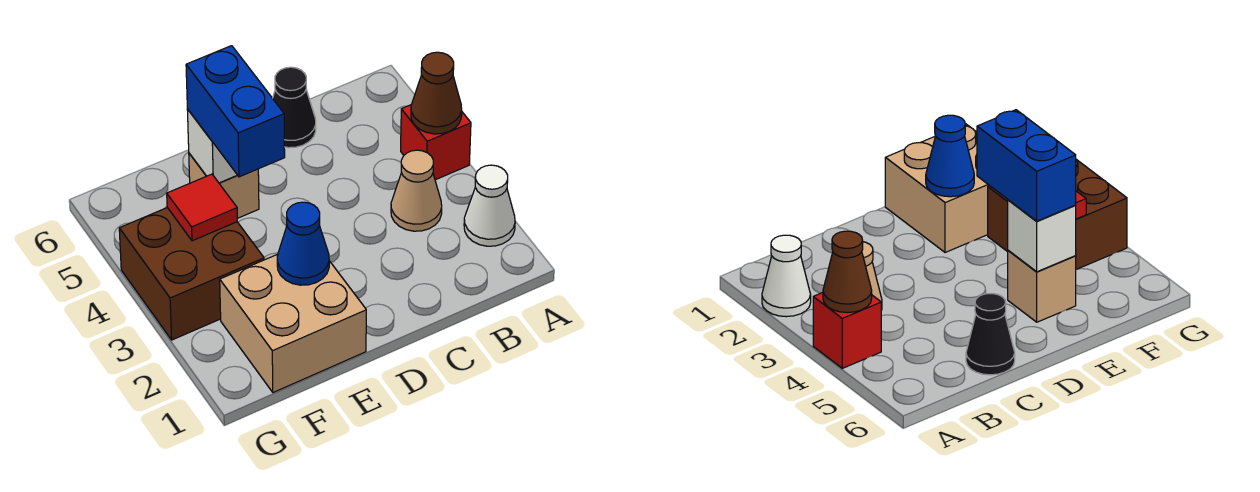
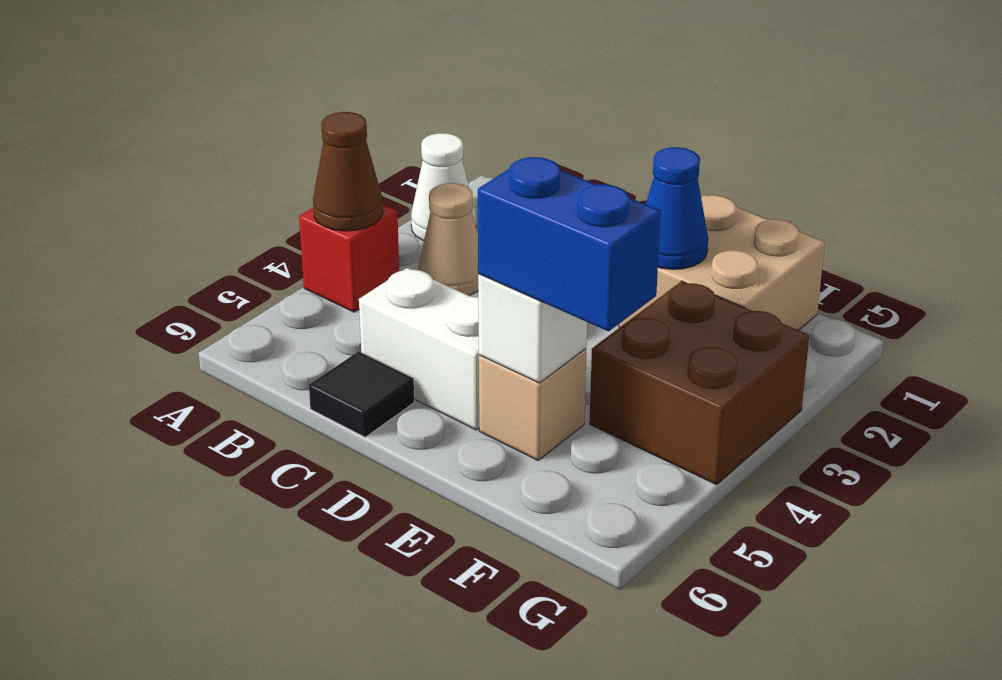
none -> white brick C5:D5 level 1
black cone C6 level 1 -> black tile C6 level 1
blue brick E4:E5 level 3 -> blue brick E5:F5 level 3
red tile F4 level 2 -> none

